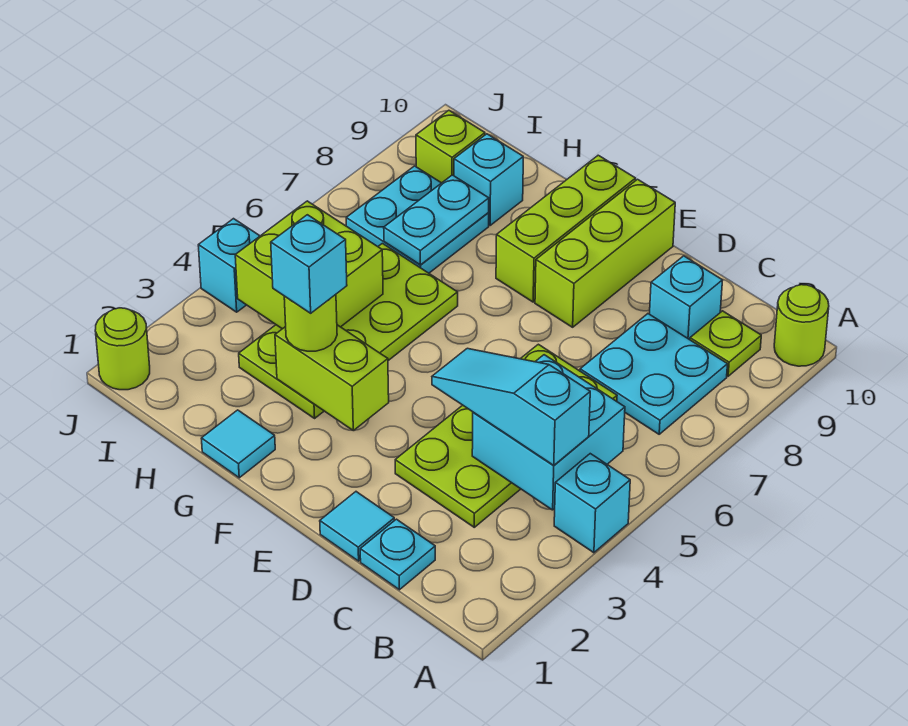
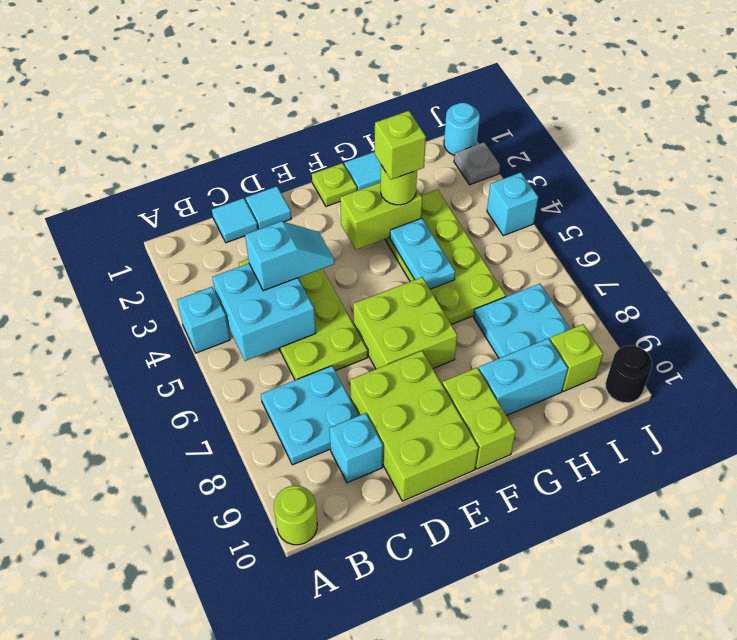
cyan slope B4:D4 level 3 top B -> cyan slope C4:D4 level 3 top C
lime plate B9 level 1 -> lime plate F1 level 1
cyan plate C1 level 1 -> cyan tile C1 level 1
lime brick E8:E10 level 1 -> lime brick D8:E10 level 1
lime brick F8:F10 level 1 -> lime brick F9:F10 level 1
cyan brick G3 level 4 -> lime brick G3 level 4
lime brick H4:I5 level 2 -> lime brick E6:F7 level 1
cyan plate H7:H8 level 2 -> cyan plate G4:G5 level 2
cyan brick H9 level 1 -> cyan brick G9:H9 level 1
lime round brick J1 level 1 -> cyan round brick J1 level 1
none -> grey plate J2 level 1
none -> black round brick J10 level 1

